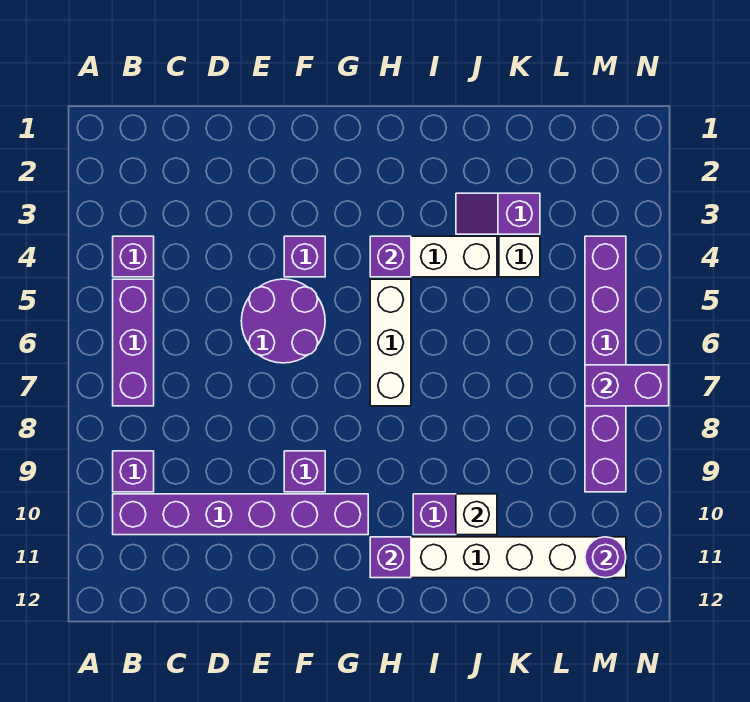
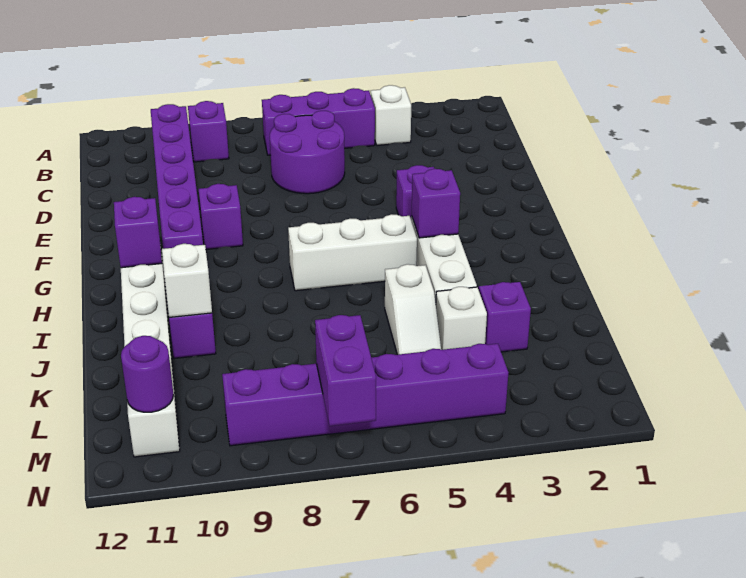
purple brick B4 level 1 -> white brick B4 level 1
purple round brick E5:F6 level 1 -> purple round brick C6:D7 level 1
none -> white slope J5:K5 level 1 top J

